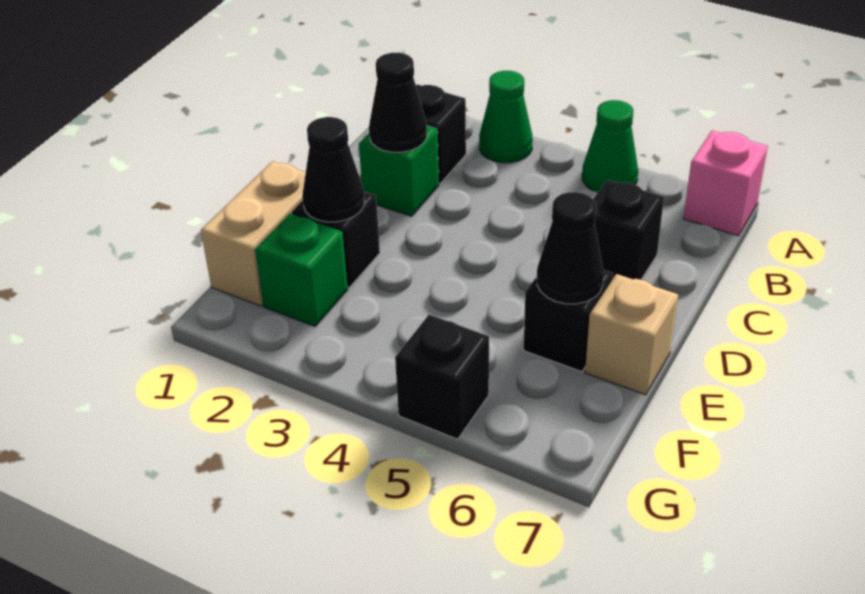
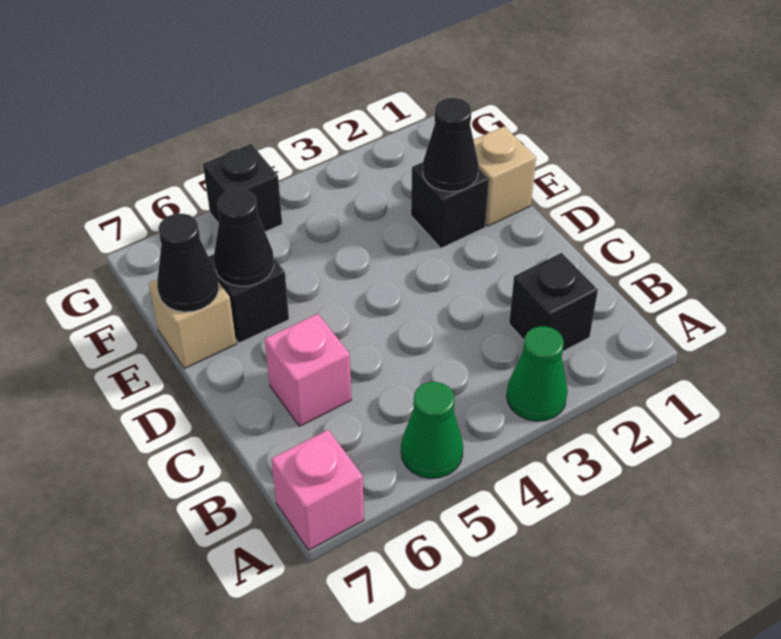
green brick C2 level 1 -> none
black cone C2 level 2 -> black cone E7 level 2
black brick C6 level 1 -> pink brick C6 level 1
tan brick E1:F1 level 1 -> tan brick E1 level 1
green brick F2 level 1 -> none

